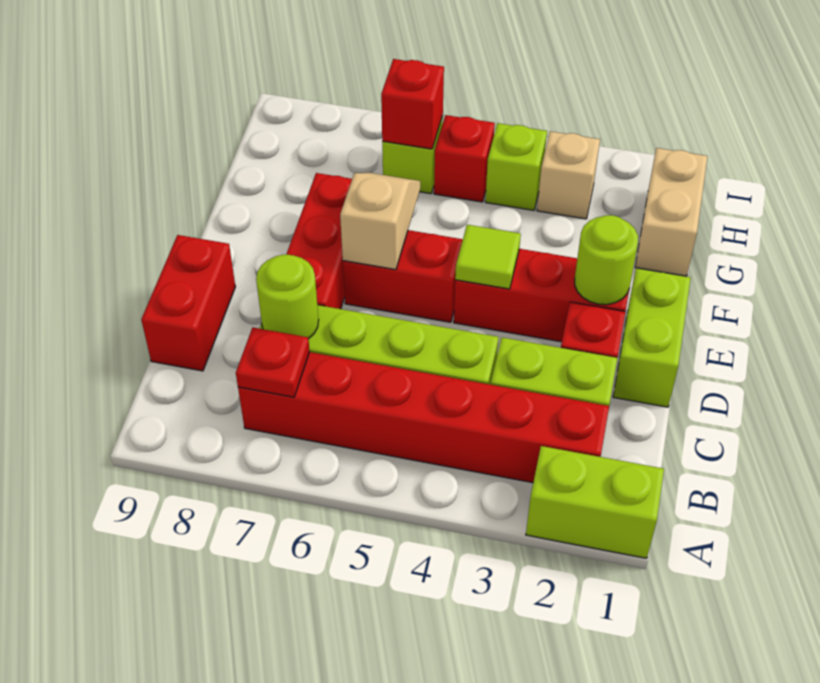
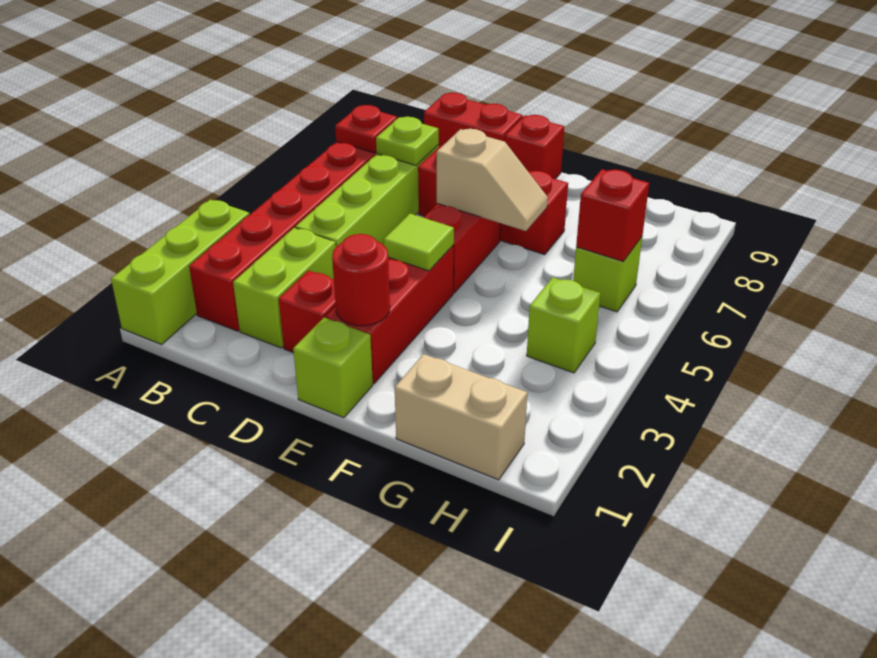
lime brick A1:A2 level 1 -> lime brick A1:A3 level 1
lime round brick C7 level 2 -> lime plate C7 level 2
lime brick D1:E1 level 1 -> lime brick E1 level 1
lime round brick E2 level 2 -> red round brick E2 level 2
tan brick H3 level 1 -> none
red brick H5 level 1 -> red brick E9 level 1

